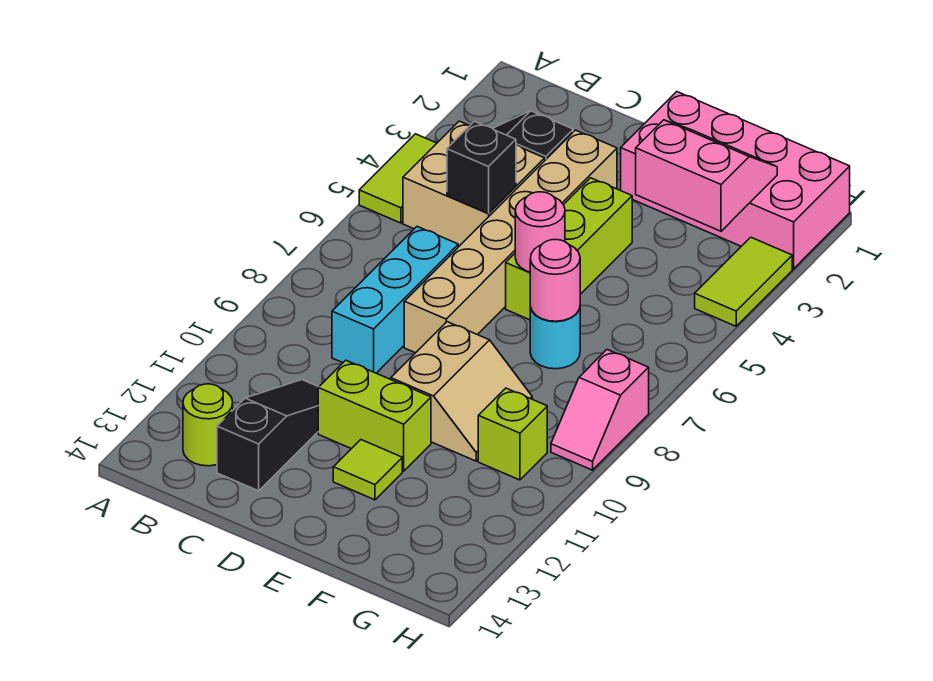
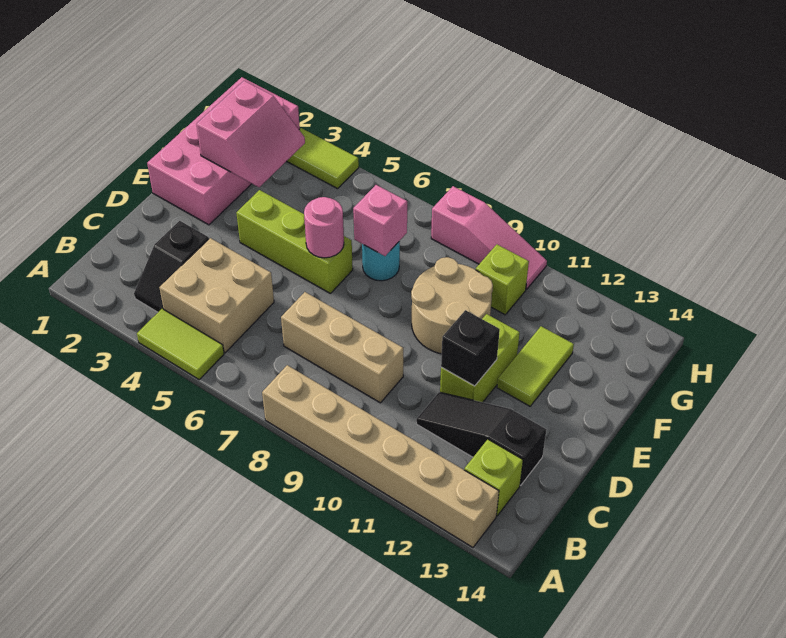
lime round brick B13 level 1 -> lime brick B13 level 1
black brick C5 level 2 -> black brick D11 level 2
cyan brick C7:C9 level 1 -> tan brick C7:C9 level 1
tan brick D3:D8 level 1 -> tan brick A8:A13 level 1
tan slope E9:F10 level 1 top E -> tan round brick E9:F10 level 1
lime tile E12 level 1 -> lime tile E12:F12 level 1
pink slope F2:G3 level 2 top 3 -> pink slope F2:G3 level 2 top 2
pink round brick F7 level 2 -> pink brick F7 level 2
pink slope H8:H9 level 1 top 8 -> pink slope H8:H10 level 1 top 8

